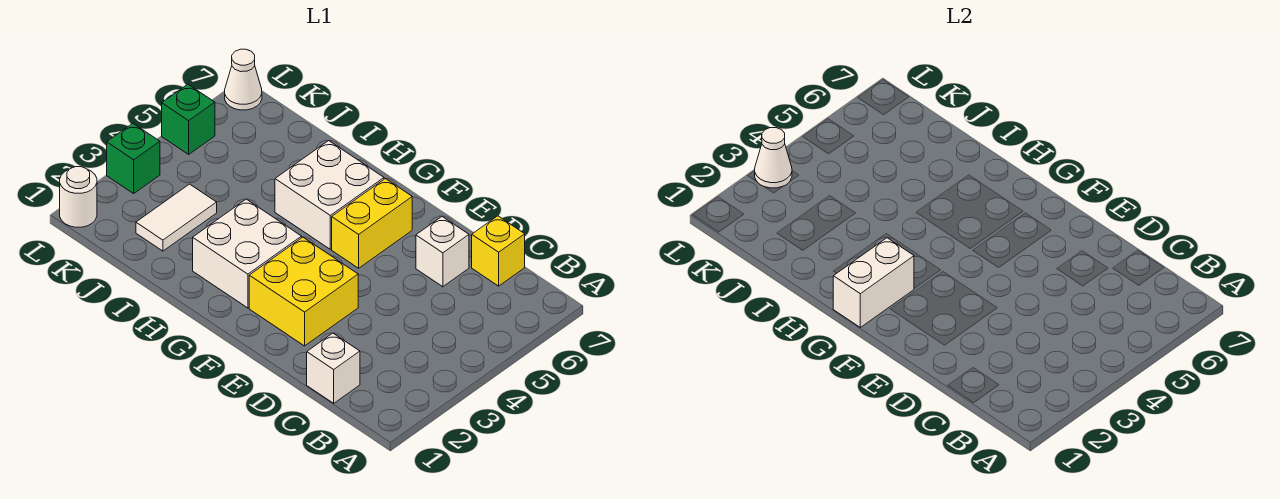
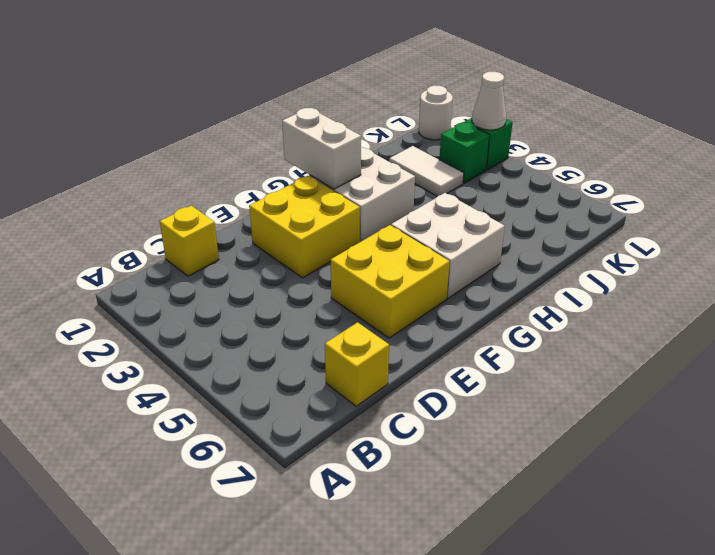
white brick C1 level 1 -> yellow brick C1 level 1
white brick D6 level 1 -> none
yellow brick F5:F6 level 1 -> yellow brick E5:F6 level 1
green brick L5 level 1 -> green brick K3 level 1
white cone L7 level 1 -> none

